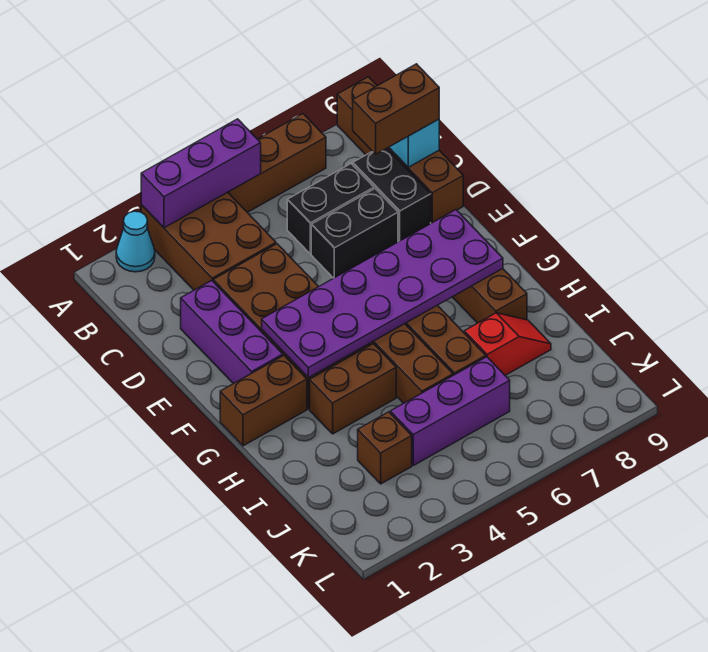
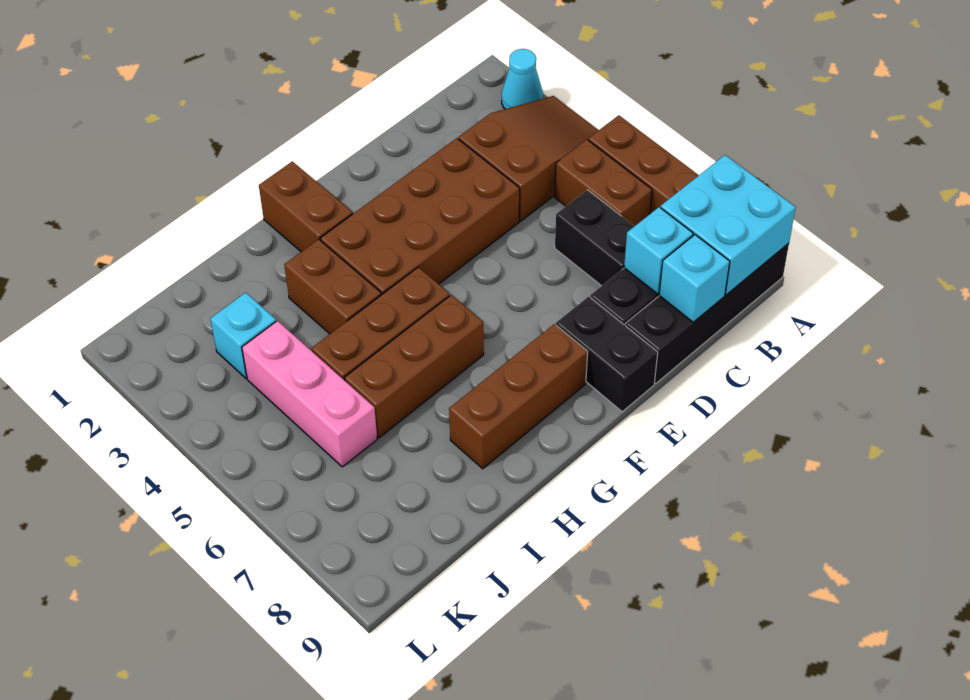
brown brick A3:C4 level 1 -> brown slope A3:C4 level 1 top C
purple brick A3:A5 level 2 -> none
none -> cyan brick A8:B9 level 2
brown brick A9:D9 level 1 -> black brick A9:D9 level 1
none -> cyan brick C8 level 2
brown brick C8:C9 level 3 -> brown brick B5:B6 level 1
purple brick D2:F2 level 1 -> none
black brick D6:D7 level 1 -> black brick E8:E9 level 1
purple plate F3:G8 level 2 -> none
red slope I7:I8 level 1 top 7 -> none
brown brick J3 level 1 -> cyan brick J3 level 1
purple brick J4:J6 level 1 -> pink brick J4:J6 level 1

